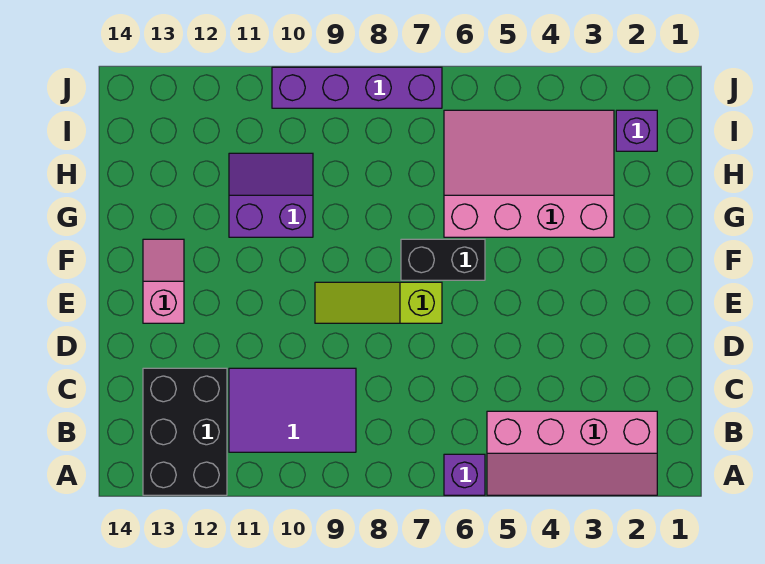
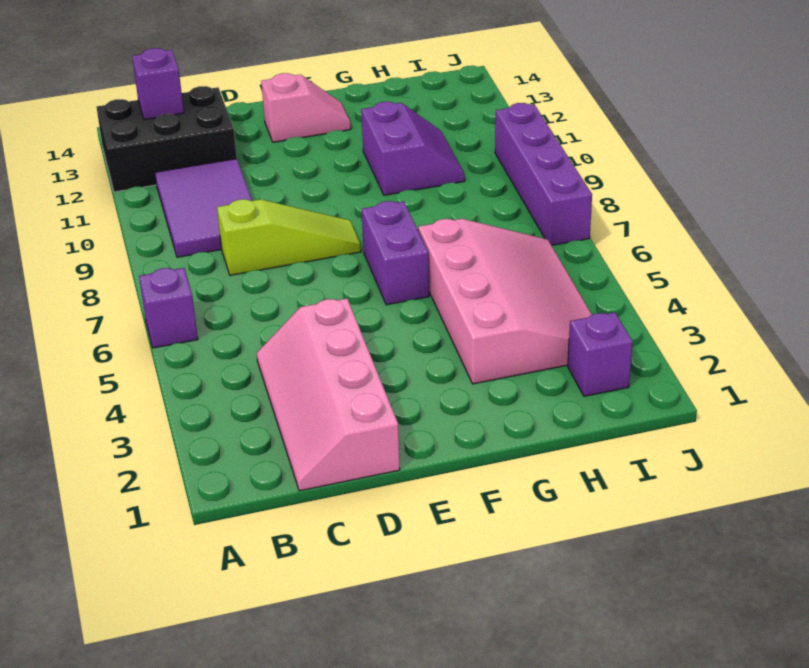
pink slope A2:B5 level 1 top B -> pink slope C1:D4 level 1 top D
none -> purple brick B13 level 2
lime slope E7:E9 level 1 top 7 -> lime slope C8:E8 level 1 top C
black brick F6:F7 level 1 -> purple brick F6:F7 level 1

